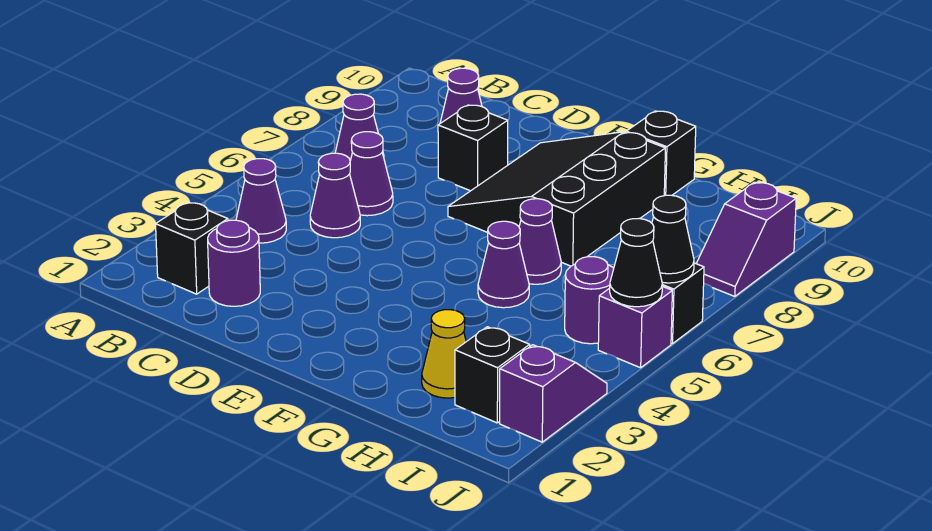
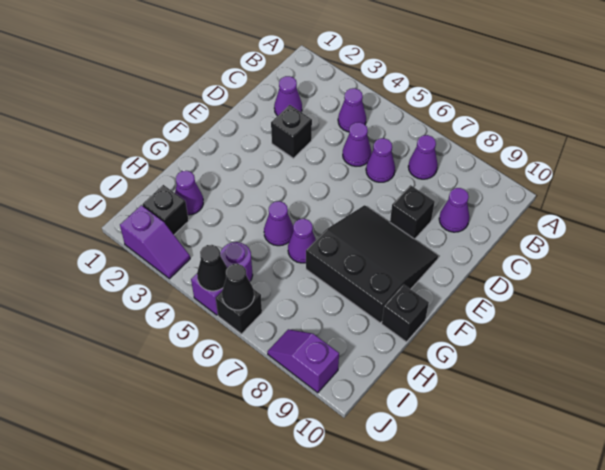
black brick B2 level 1 -> black brick D3 level 1
purple round brick C2 level 1 -> purple cone C2 level 1
yellow cone H2 level 1 -> purple cone H2 level 1

